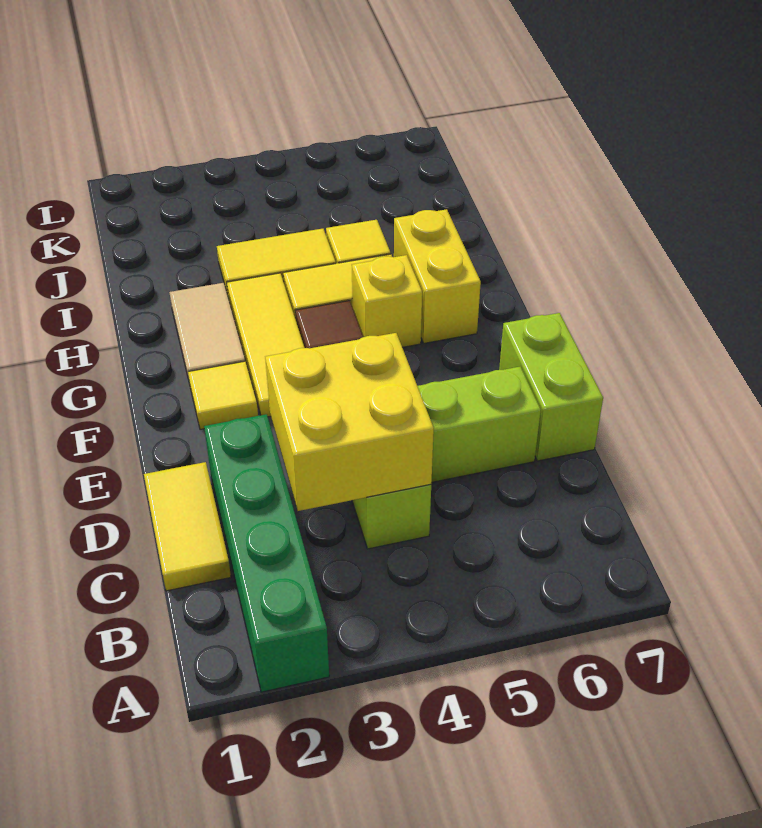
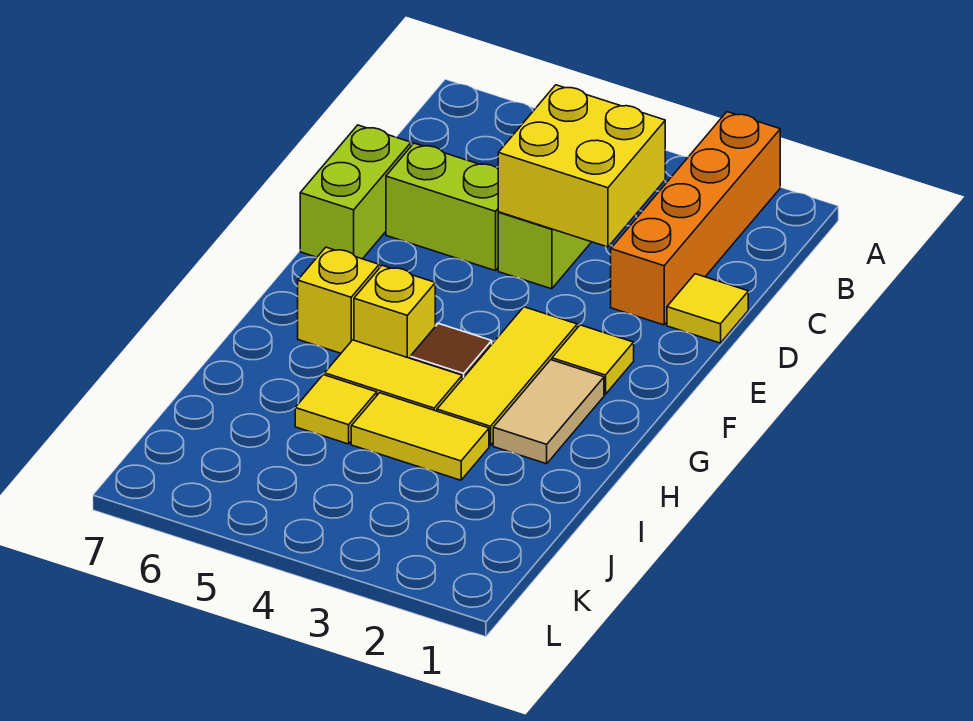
green brick A2:D2 level 1 -> orange brick A2:D2 level 1
yellow tile C1:D1 level 1 -> yellow tile D1 level 1
yellow brick G6:H6 level 1 -> yellow brick G6 level 1

